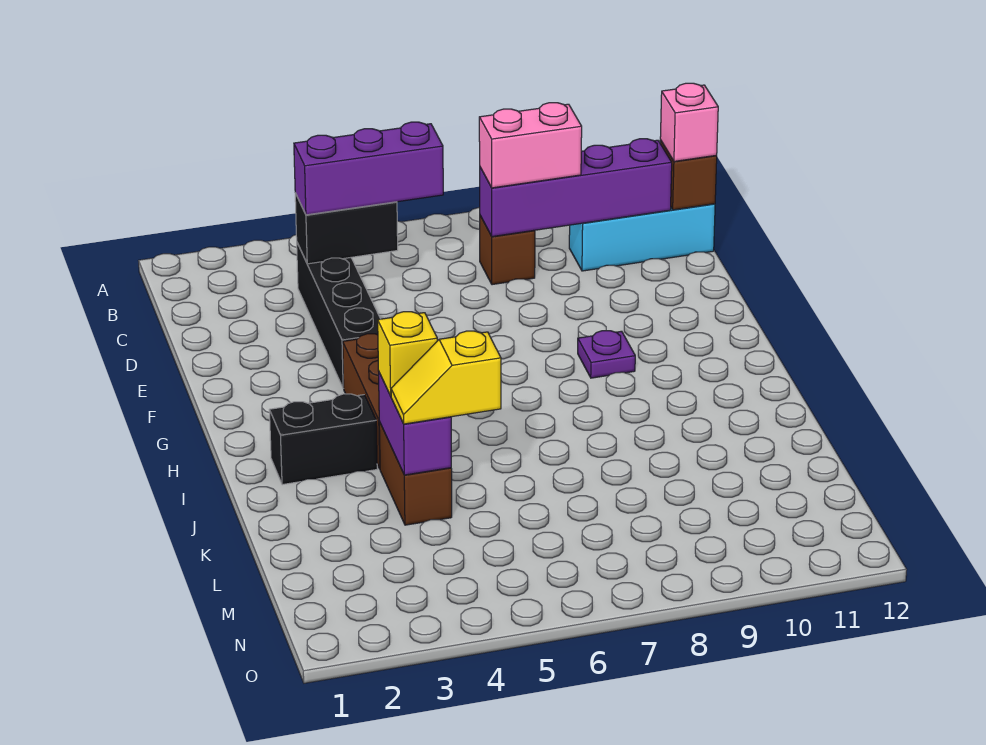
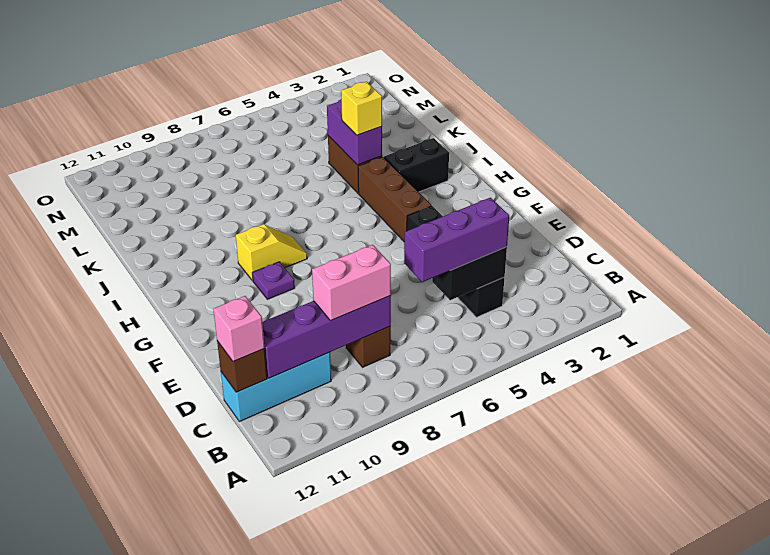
yellow slope K4:K5 level 3 top 5 -> yellow slope H8:H9 level 1 top 9

